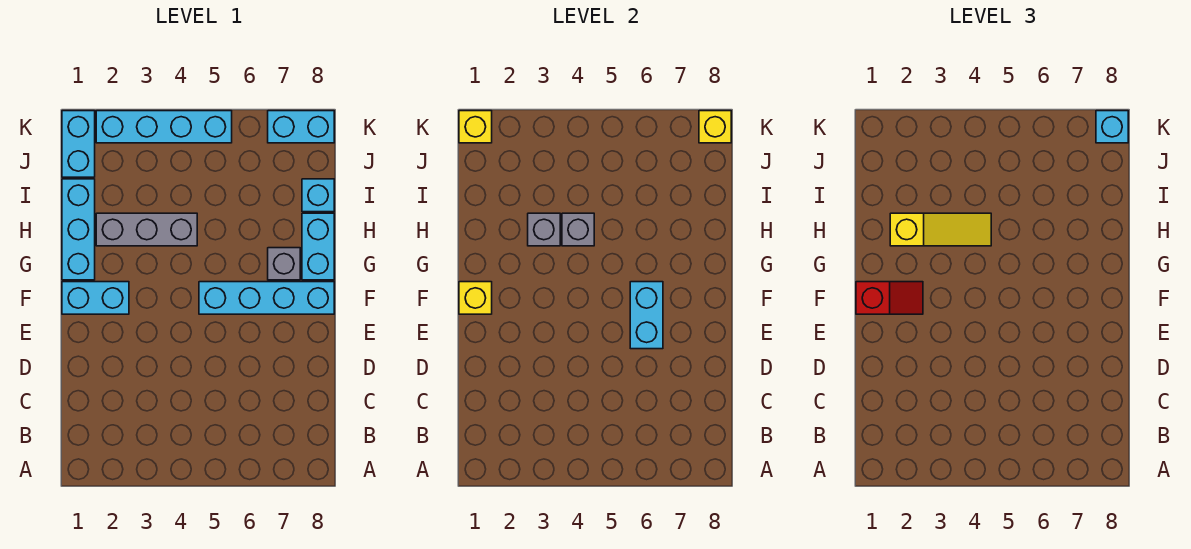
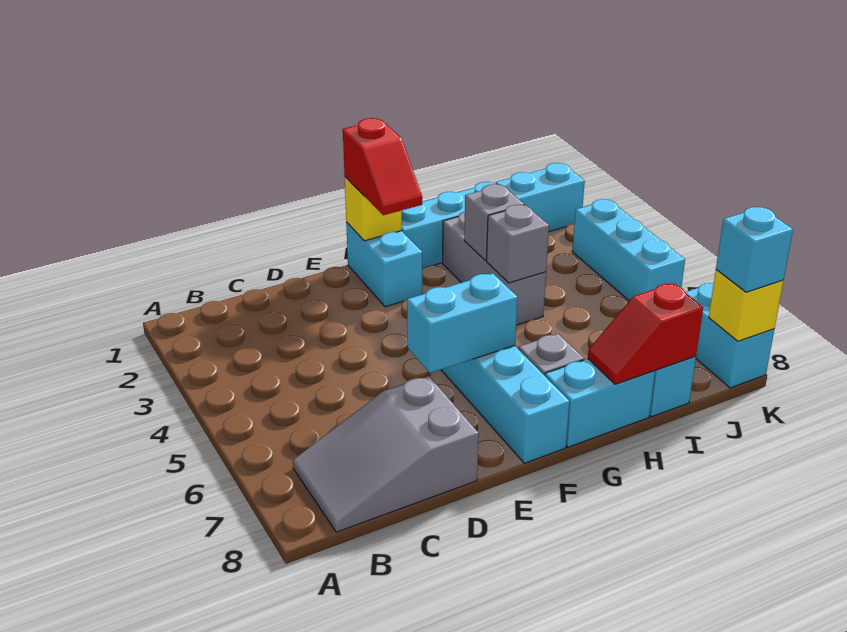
none -> grey slope B7:D8 level 1 top D
yellow slope H2:H4 level 3 top 2 -> none
none -> red slope H8:I8 level 2 top I
yellow brick K1 level 2 -> none
cyan brick K2:K5 level 1 -> cyan brick K3:K5 level 1

